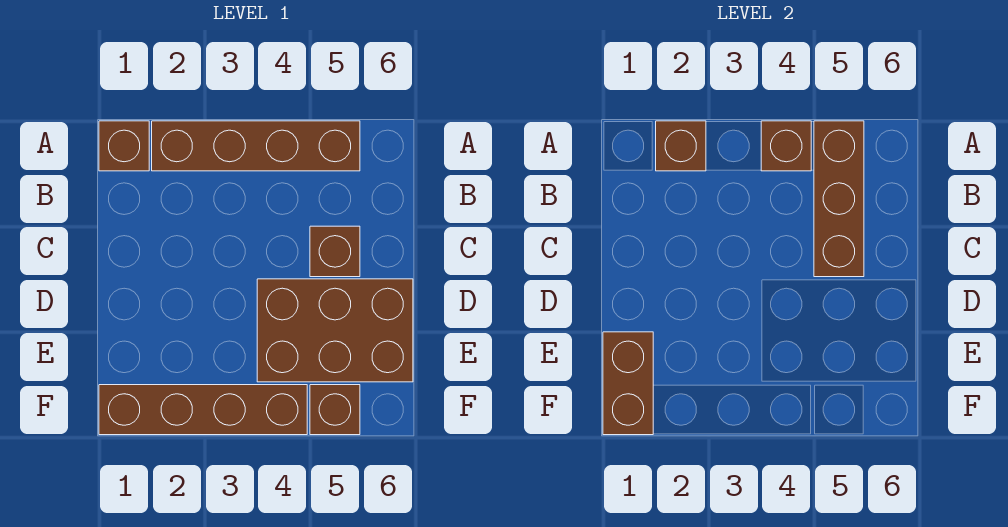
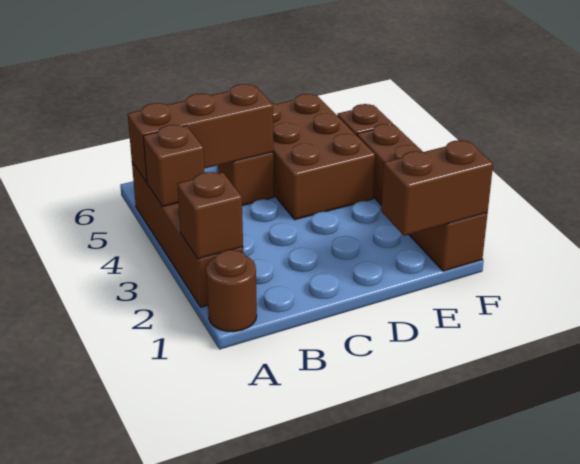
brown brick A1 level 1 -> brown round brick A1 level 1

